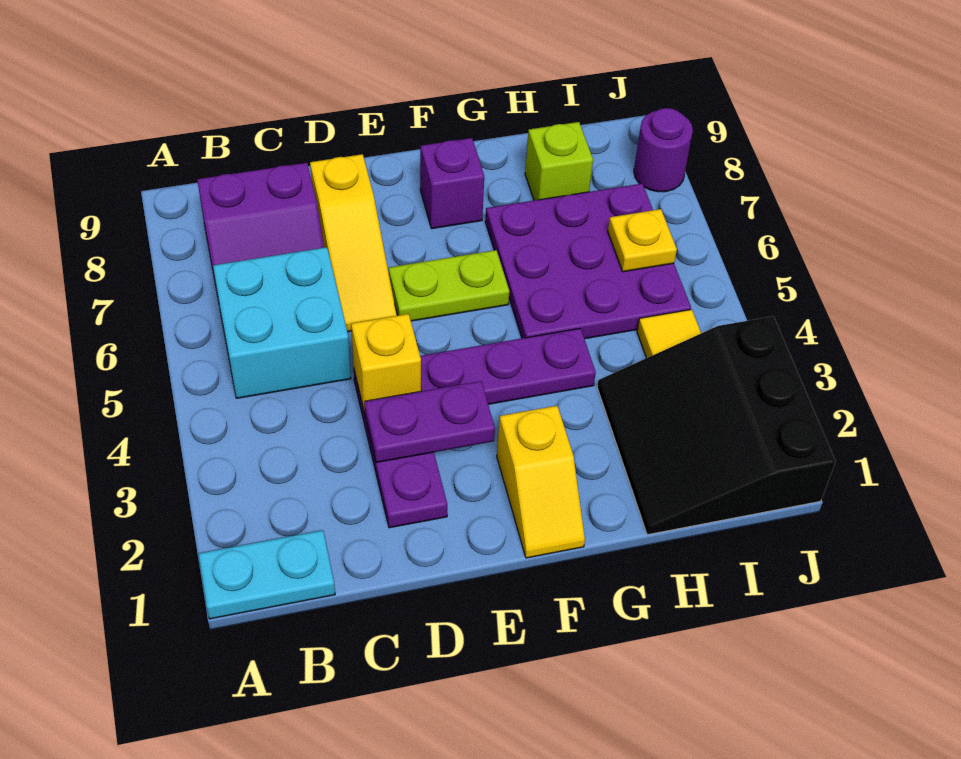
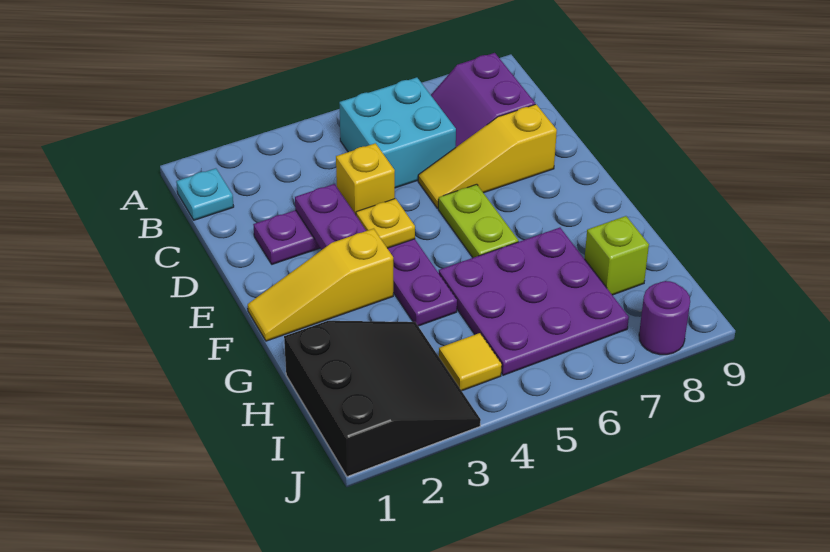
cyan plate A1:B1 level 1 -> cyan plate B1 level 1
yellow slope F1:F2 level 1 top 2 -> yellow slope F1:F3 level 1 top 3
purple brick F8 level 1 -> none
black slope H1:J3 level 1 top J -> black slope H1:J3 level 1 top 1
yellow plate I6 level 2 -> yellow plate E4 level 2

